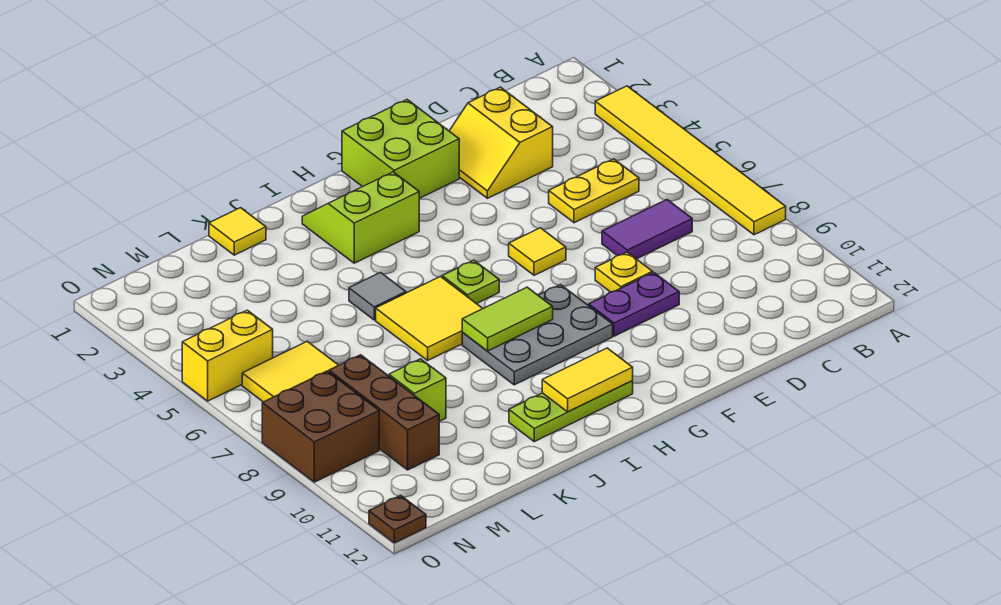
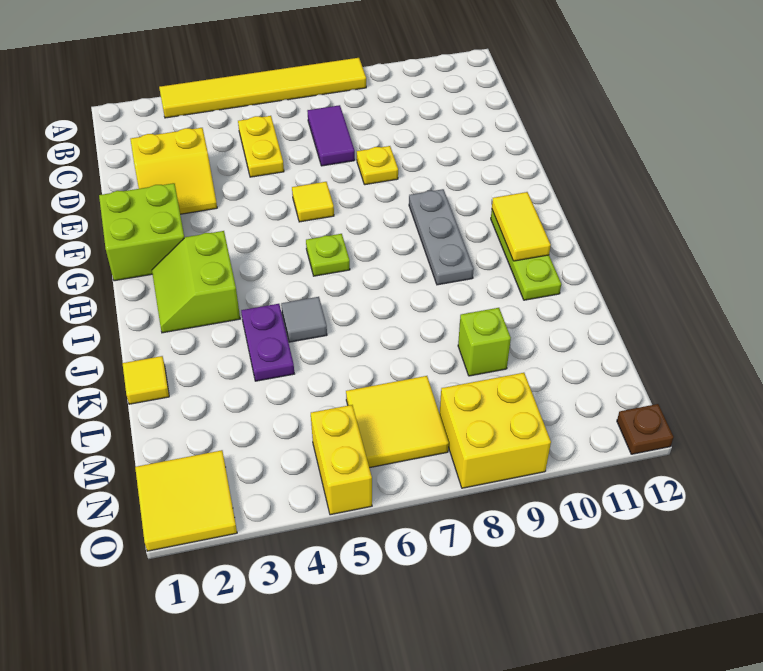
purple plate E9:F9 level 1 -> purple plate J4:K4 level 1
grey plate G8:I9 level 1 -> grey plate G9:I9 level 1
lime tile H8:I8 level 2 -> none
yellow tile I6:J7 level 1 -> yellow tile N1:O2 level 1
brown brick M8:M10 level 1 -> none
brown brick N8:O9 level 1 -> yellow brick N8:O9 level 1

